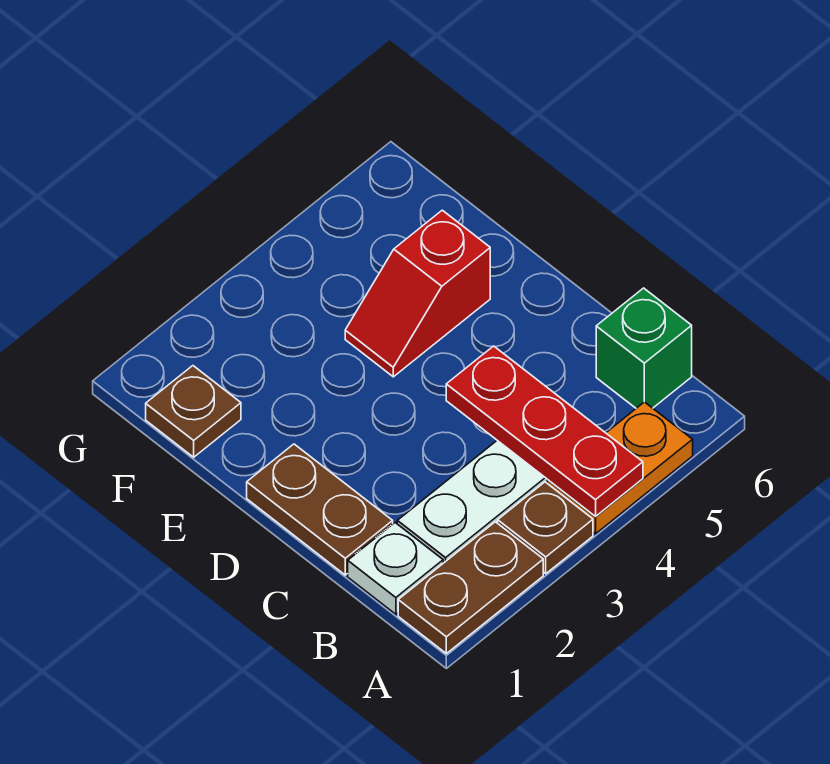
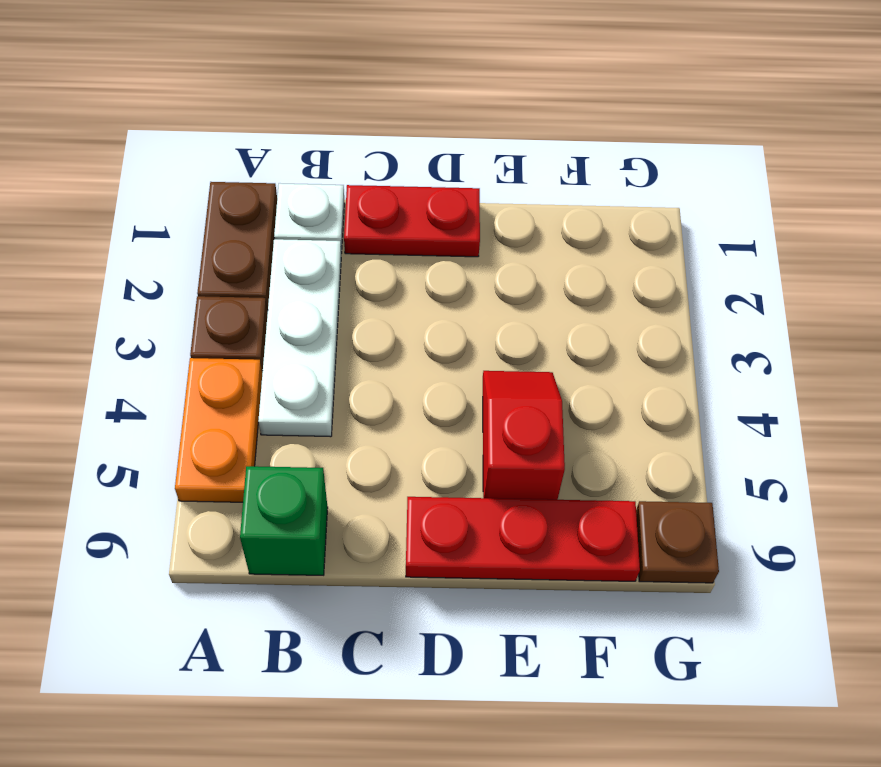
red plate A4:C4 level 2 -> red plate D6:F6 level 1
brown plate C1:D1 level 1 -> red plate C1:D1 level 1
brown plate F1 level 1 -> brown plate G6 level 1

